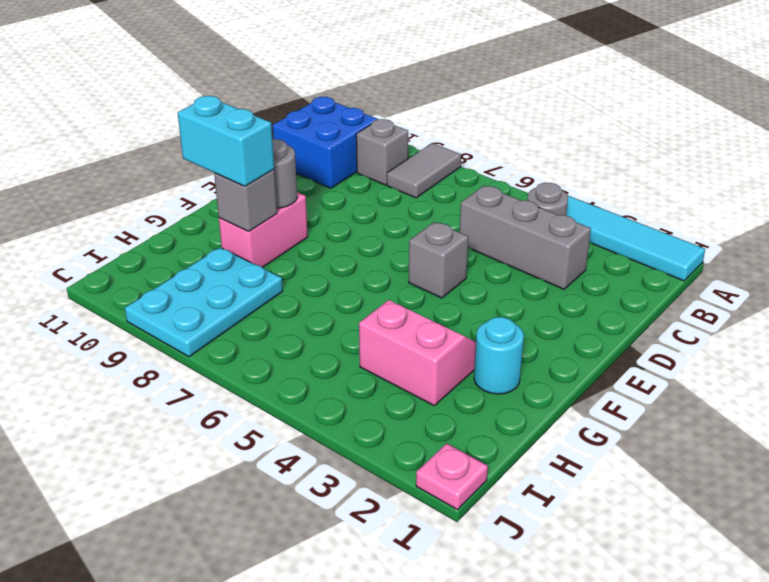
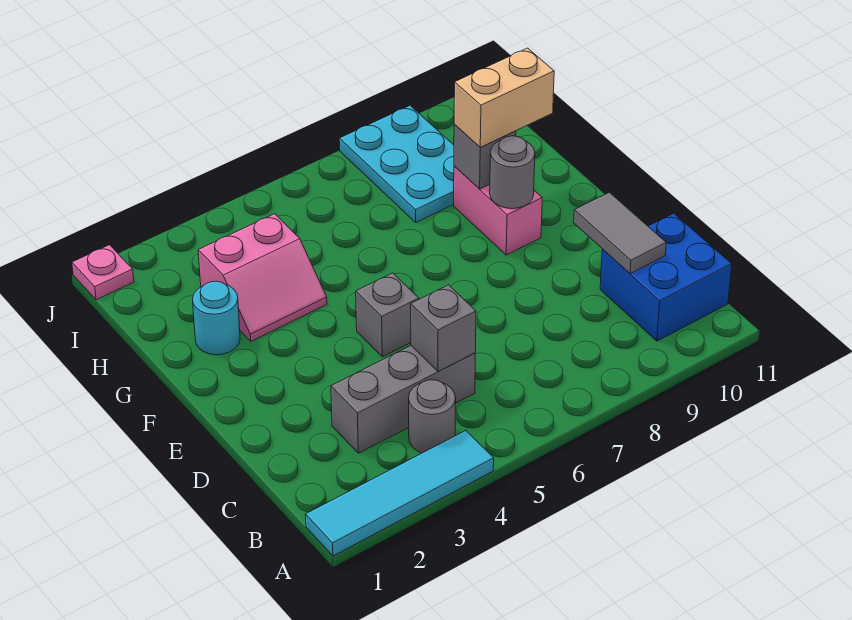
grey tile A8:B8 level 1 -> grey tile C10:D10 level 2
grey brick B9 level 1 -> grey brick C5 level 2
cyan brick G9:G10 level 3 -> tan brick G9:G10 level 3

